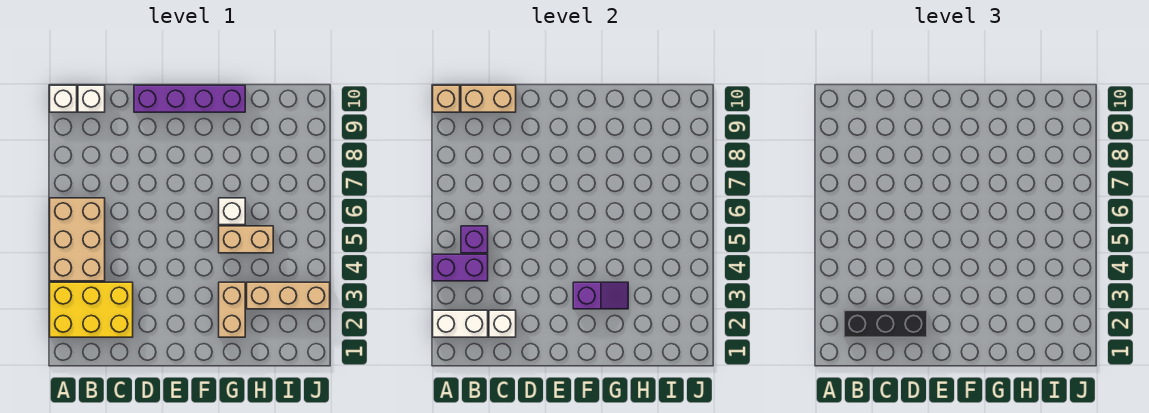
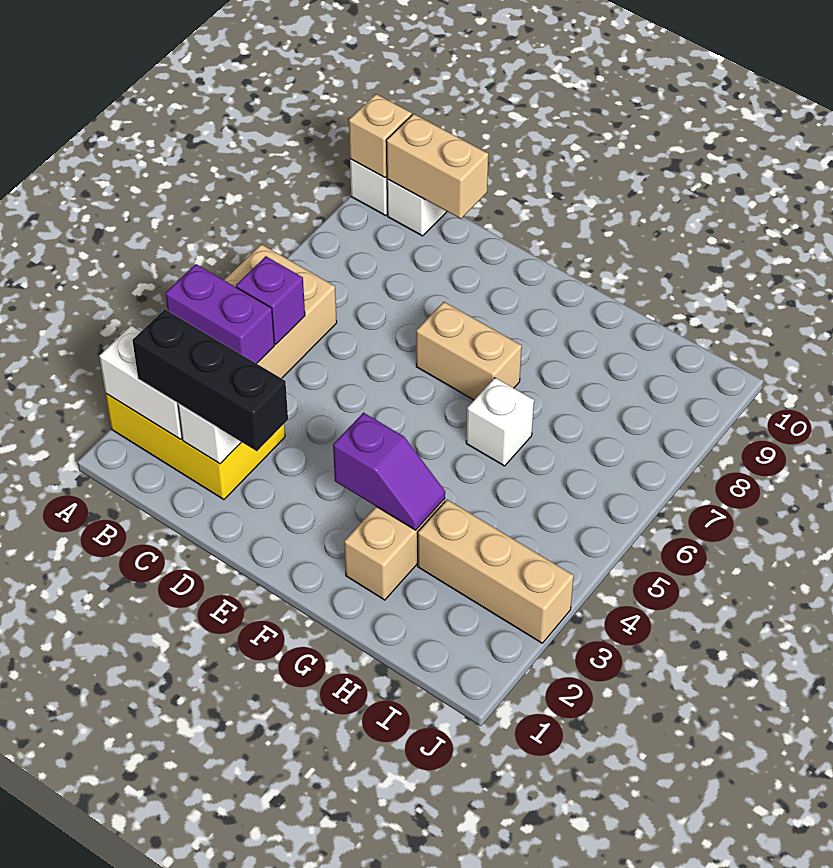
purple brick D10:G10 level 1 -> none
tan brick G5:H5 level 1 -> tan brick E7:F7 level 1

